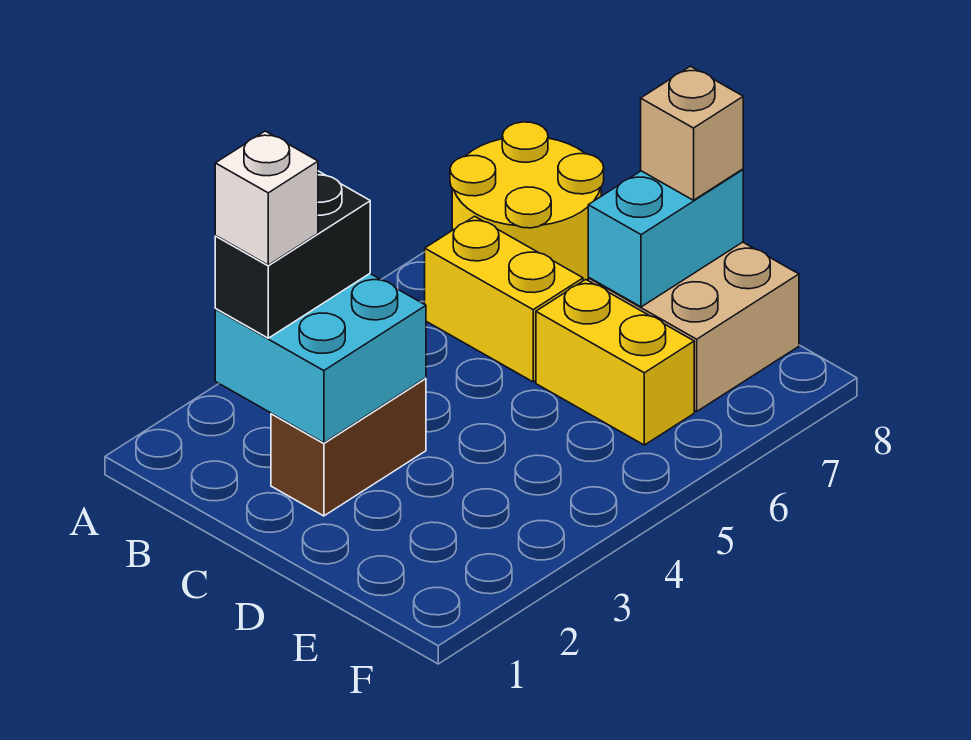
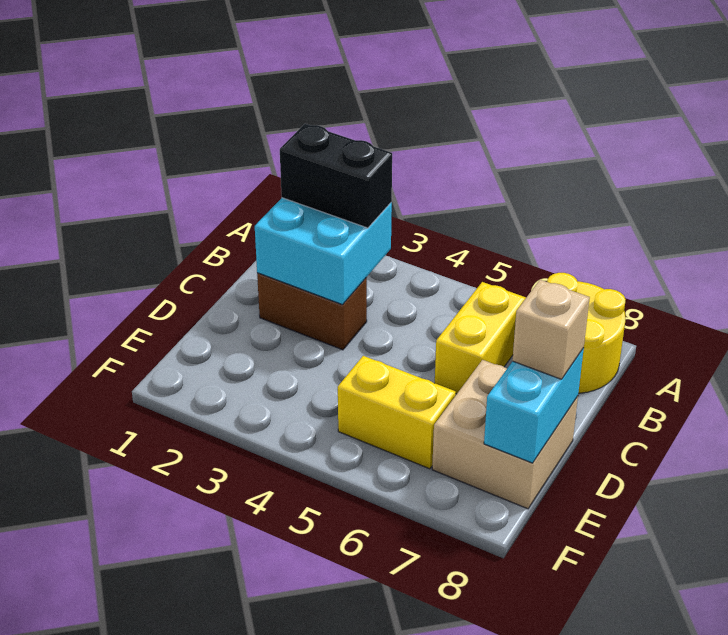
white brick B2 level 4 -> none
yellow brick D6:E6 level 1 -> yellow brick E5:E6 level 1
cyan brick D7:D8 level 2 -> cyan brick D8:E8 level 2

